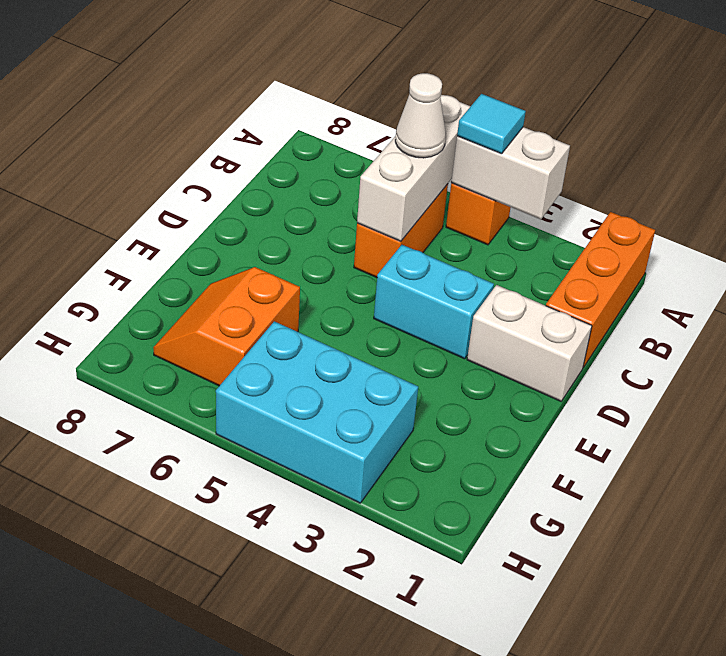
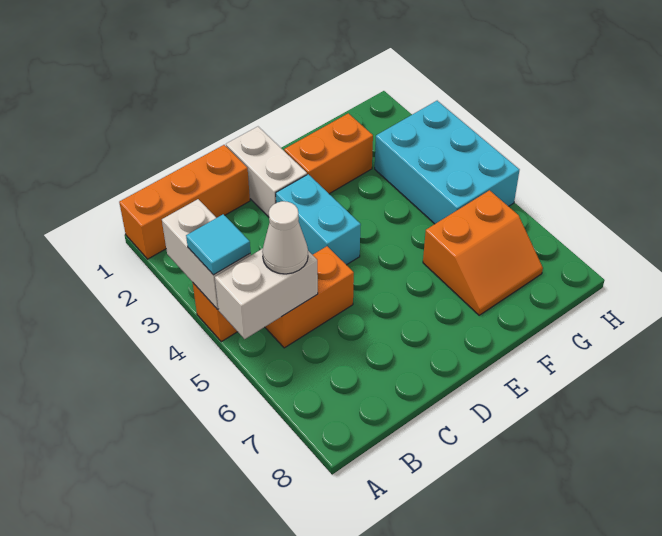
white brick A5:C5 level 2 -> white brick A5:B5 level 2
none -> orange brick E2:F2 level 1

